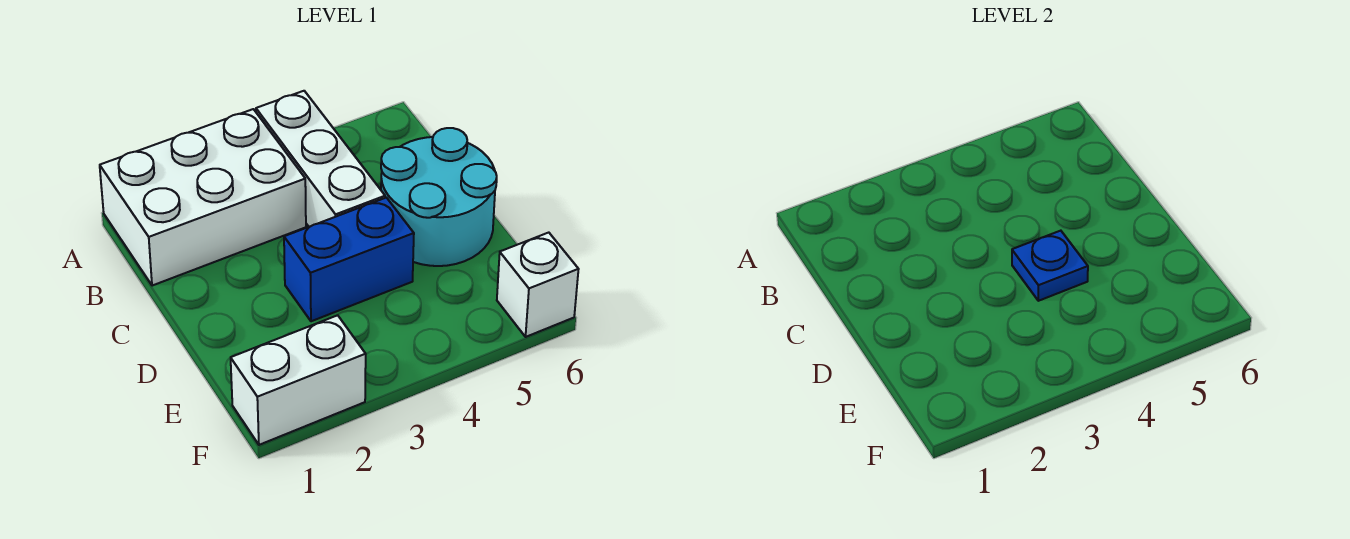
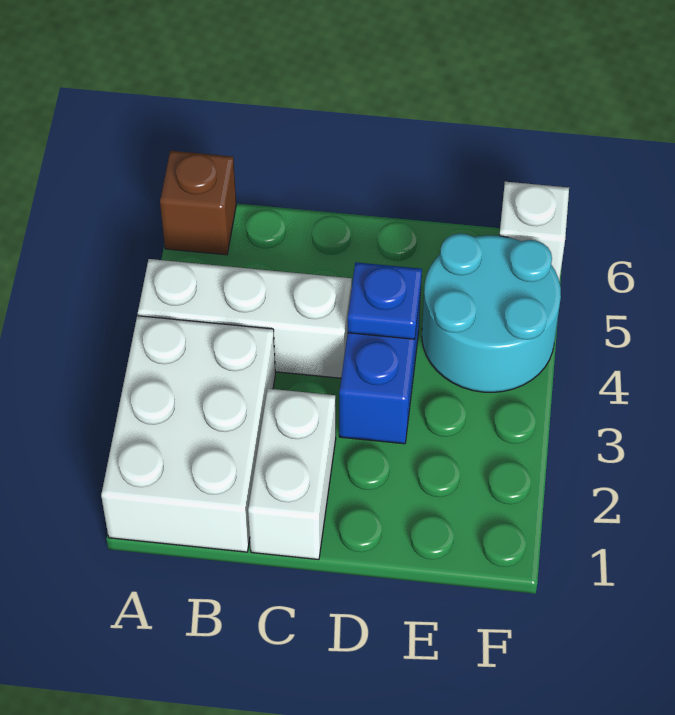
none -> brown brick A6 level 1
cyan round brick C5:D6 level 1 -> cyan round brick E4:F5 level 1
white brick F1:F2 level 1 -> white brick C1:C2 level 1

